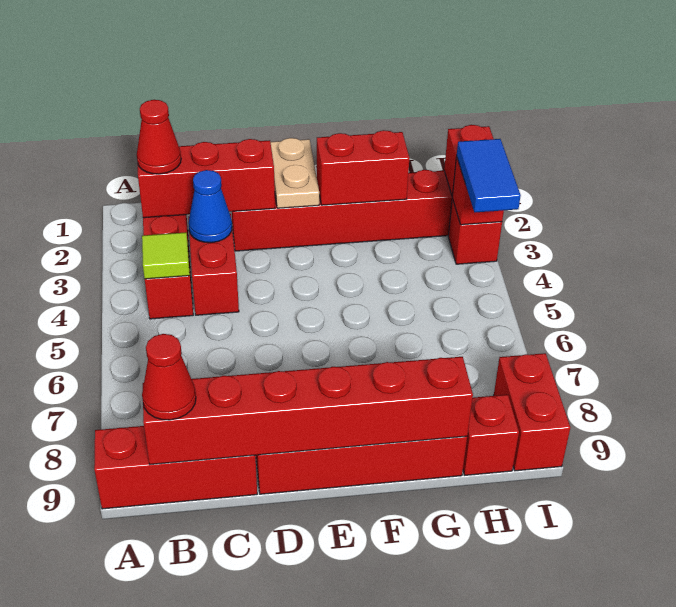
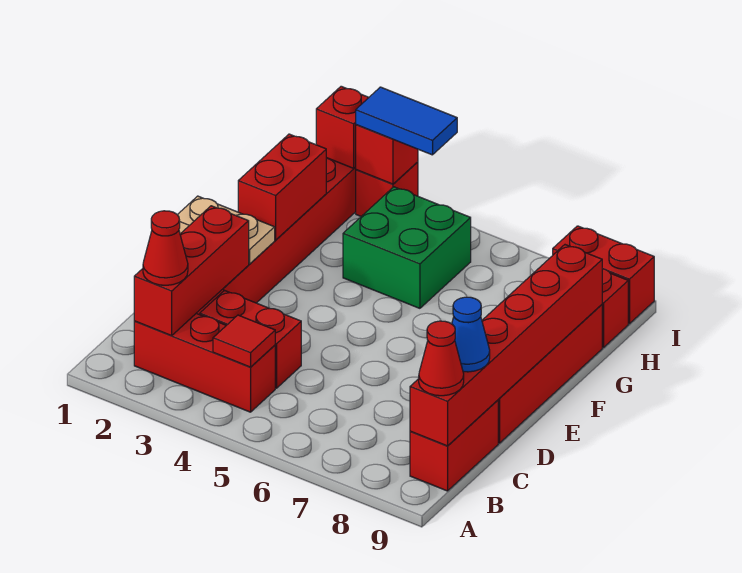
red brick A9:C9 level 1 -> red brick B9:C9 level 1
lime tile B4 level 2 -> red tile B4 level 2
blue cone C3 level 2 -> blue cone C9 level 3
none -> green brick G4:H5 level 1

